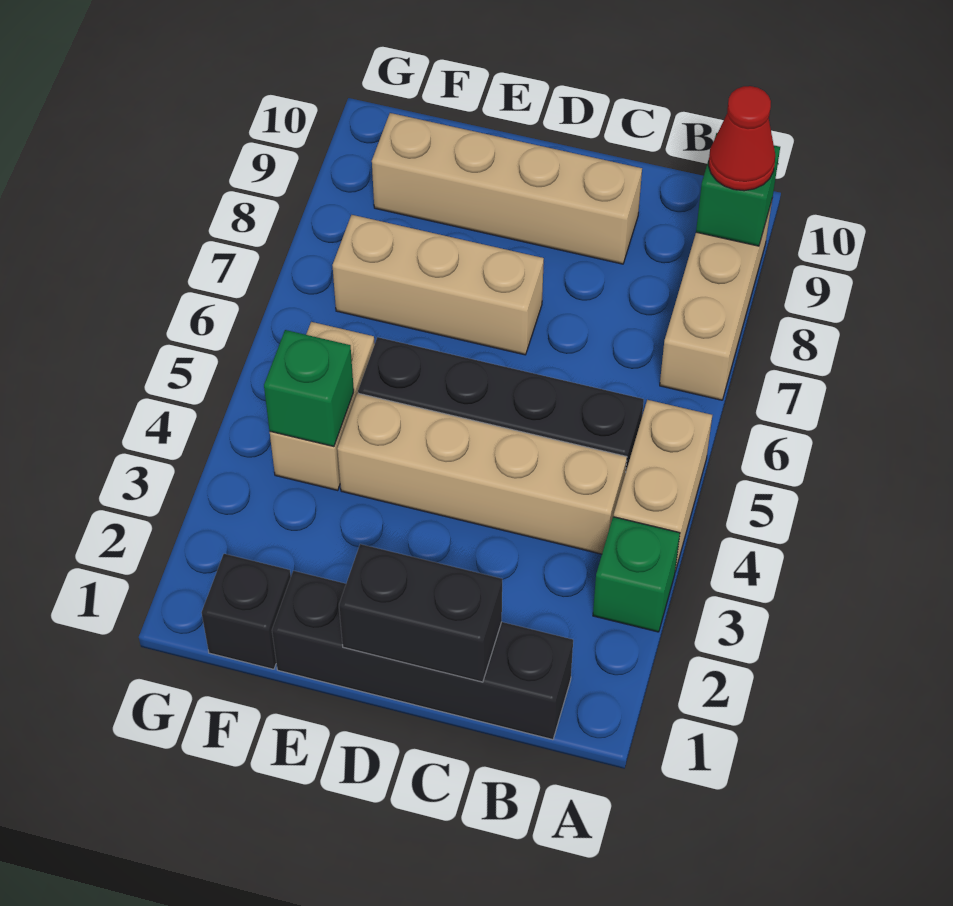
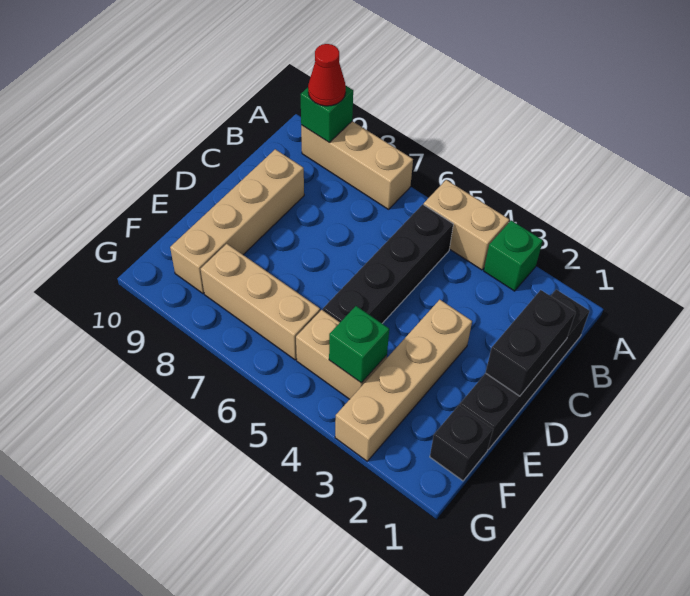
tan brick B4:E4 level 1 -> tan brick D3:G3 level 1
tan brick D7:F7 level 1 -> tan brick F6:F8 level 1

